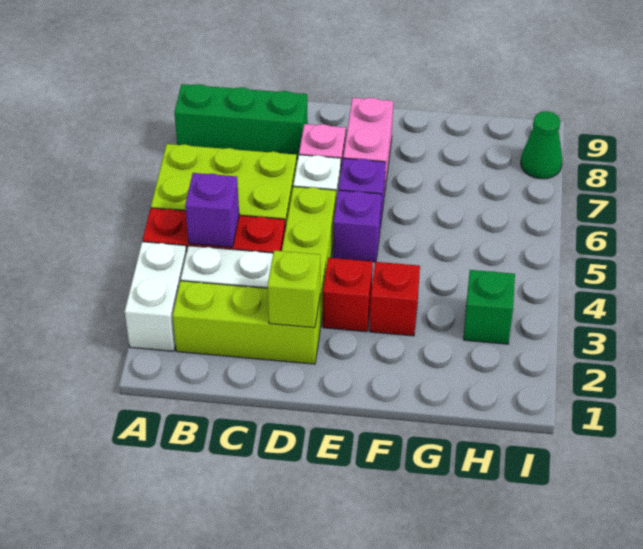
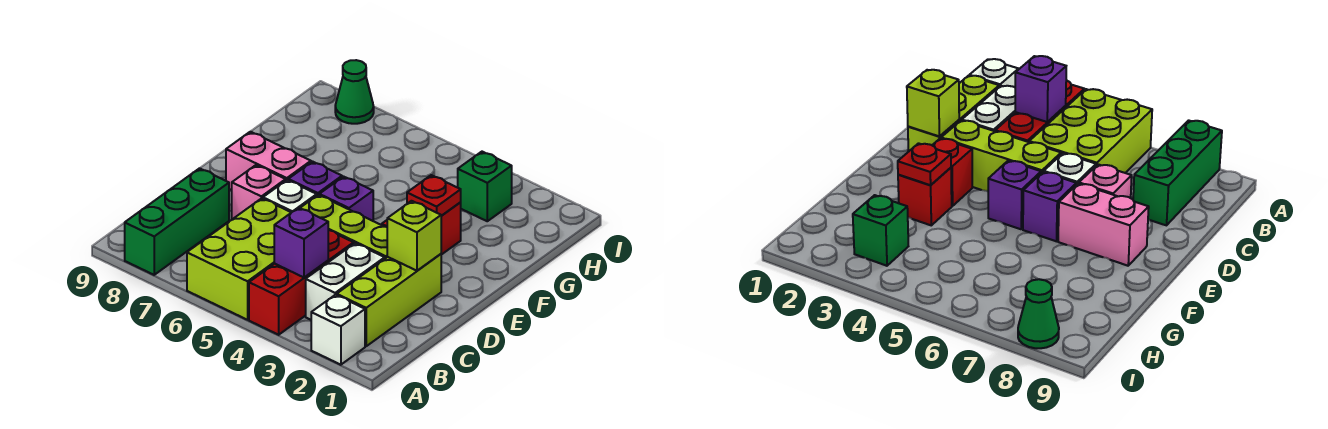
white brick A2:A3 level 1 -> white brick A2 level 1
none -> red plate F3 level 2

